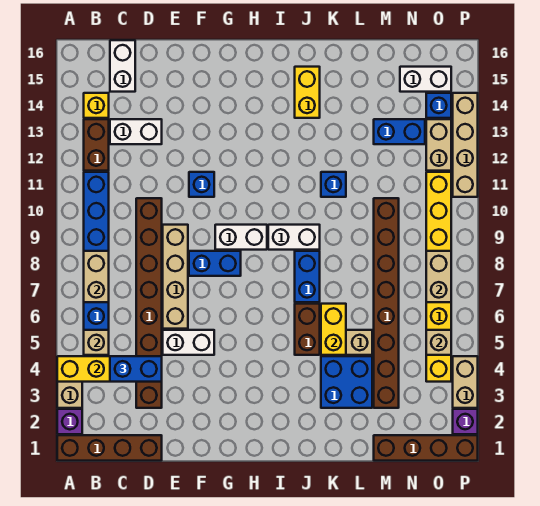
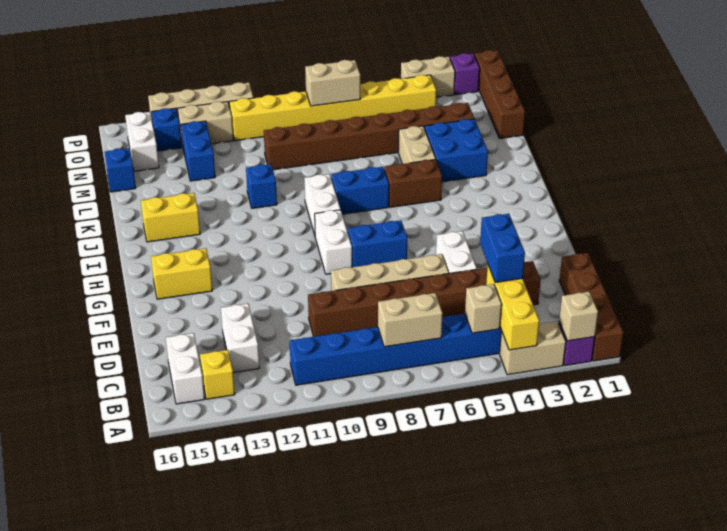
brown brick B12:B13 level 1 -> none
white brick C15:C16 level 1 -> white brick B15:C15 level 1
blue brick F8:G8 level 1 -> blue brick G7:G8 level 1
blue brick F11 level 1 -> blue brick M16 level 1
yellow brick K5:K6 level 2 -> yellow brick G14:G15 level 1
tan brick O5 level 2 -> tan brick A2 level 2

